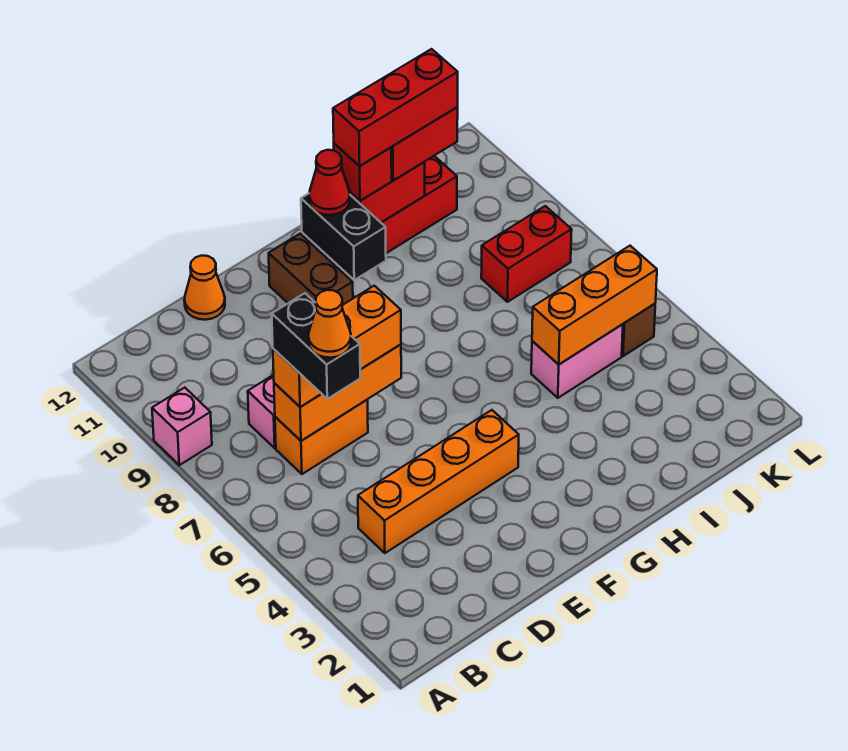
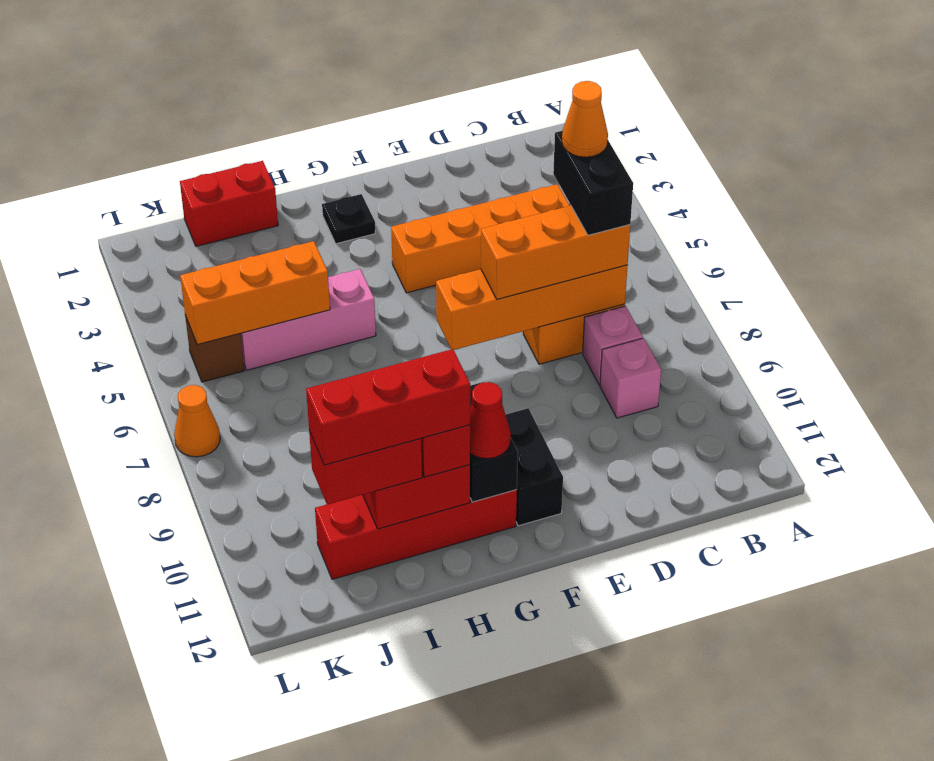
pink brick A9 level 1 -> pink brick C9 level 1
orange brick C7:E7 level 2 -> orange brick C7:F7 level 2
orange cone D12 level 1 -> orange cone L7 level 1
brown brick F10:F11 level 1 -> black brick F10:F11 level 1
none -> black plate G2 level 1
pink brick I5:J5 level 1 -> pink brick H5:J5 level 1
red brick J8:K8 level 1 -> red brick I1:J1 level 1

